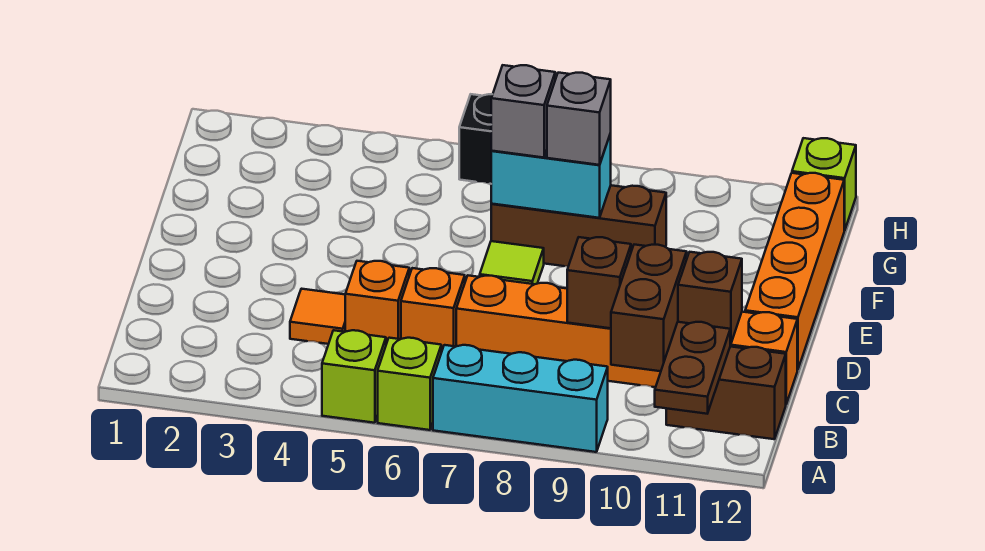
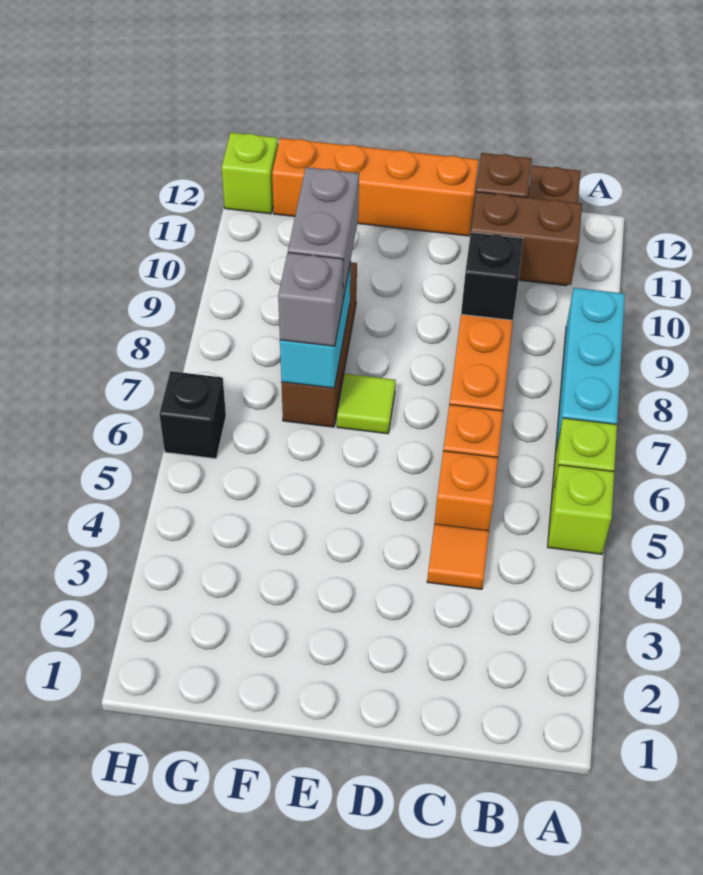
brown plate A11:B11 level 2 -> none
brown brick C9 level 2 -> black brick C9 level 2
grey brick F8 level 3 -> grey brick F8:F9 level 3

